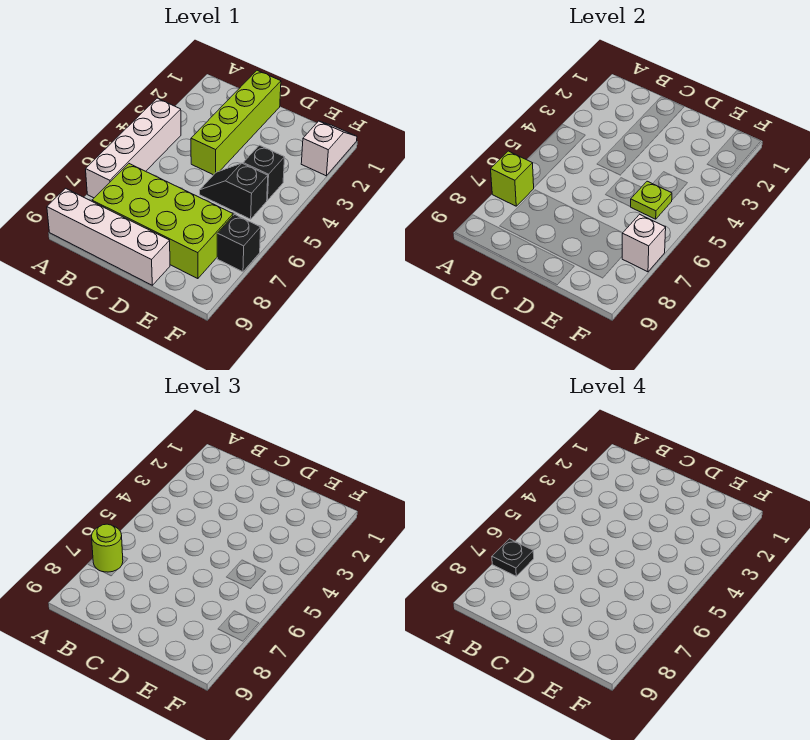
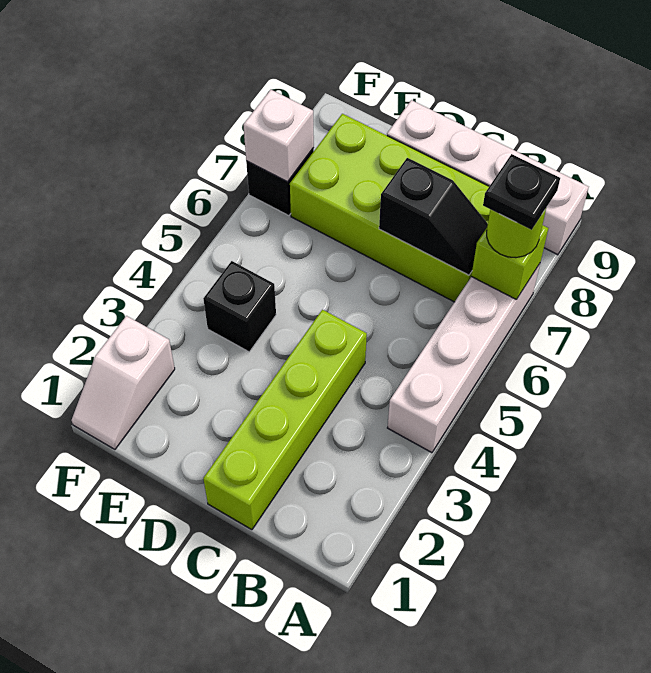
black slope D5:E5 level 1 top E -> black slope B7:C7 level 2 top C
lime plate E5 level 2 -> none

